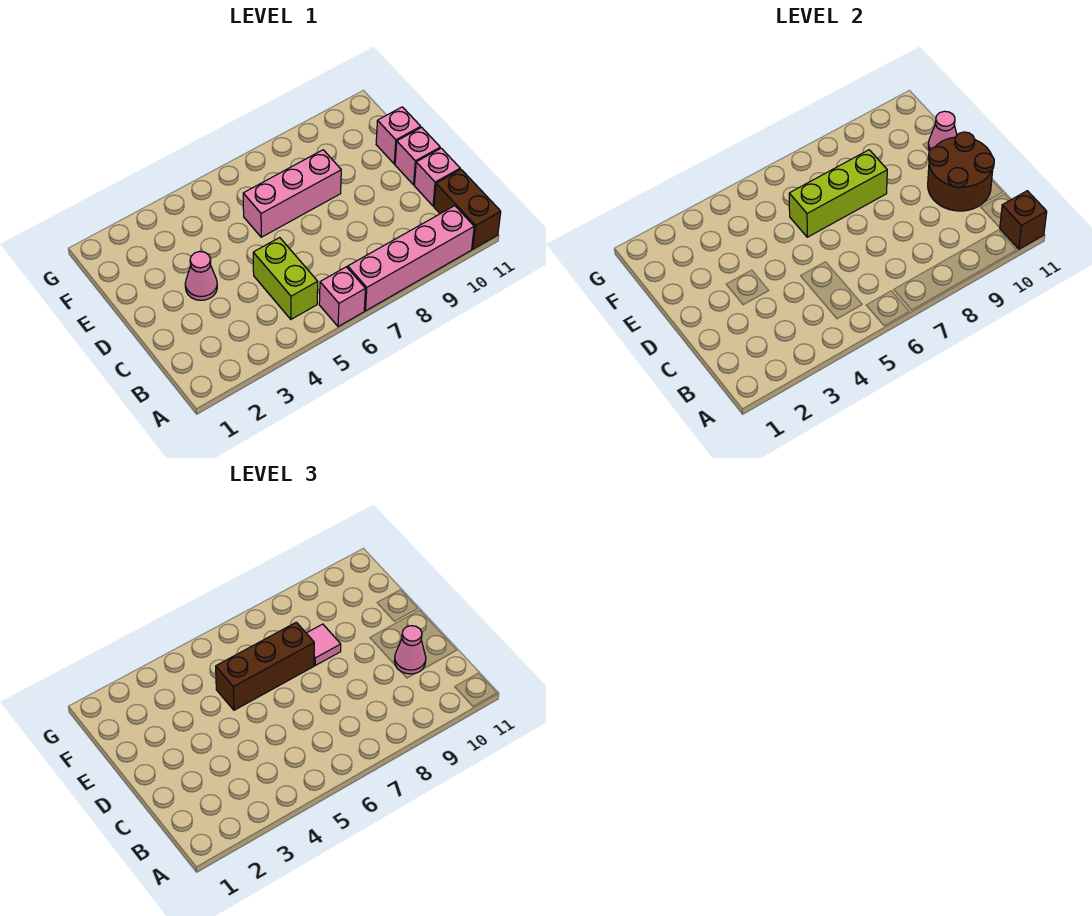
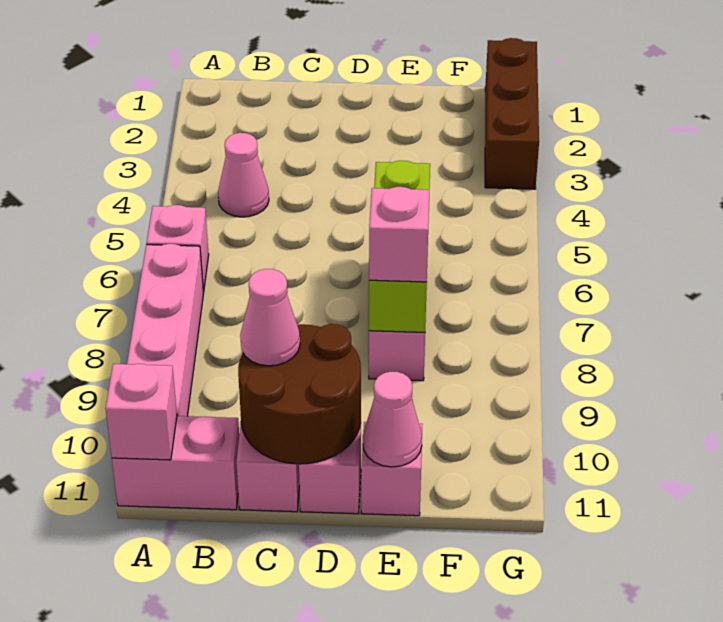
brown brick A11:B11 level 1 -> pink brick A11:B11 level 1
brown brick A11 level 2 -> pink brick A11 level 2
lime brick B5:C5 level 1 -> none
pink cone D3 level 1 -> pink cone B4 level 1
brown brick E5:E7 level 3 -> brown brick G1:G3 level 1
pink tile E8 level 3 -> pink brick E8 level 3

